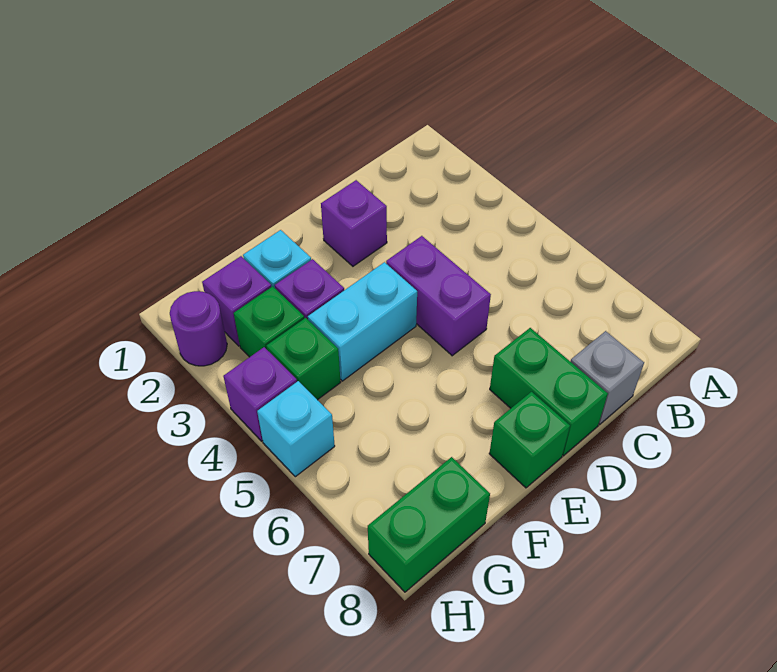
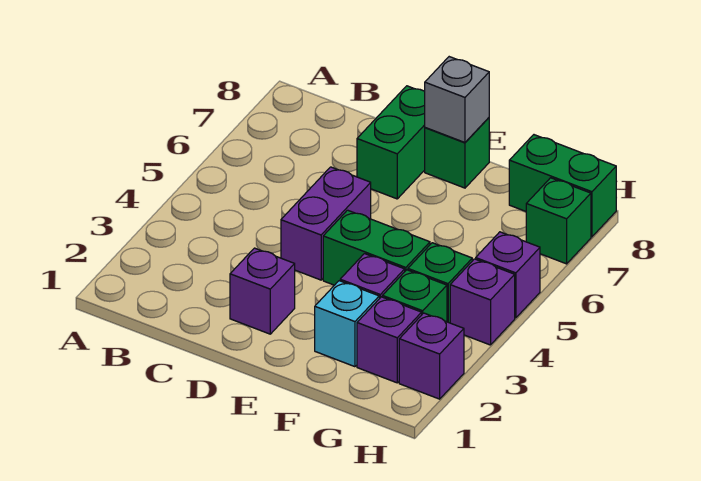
grey brick C8 level 1 -> grey brick E8 level 2
cyan brick E4:F4 level 1 -> green brick E4:F4 level 1
purple round brick H2 level 1 -> purple brick H2 level 1
cyan brick H5 level 1 -> purple brick H5 level 1
none -> green brick H7 level 1

